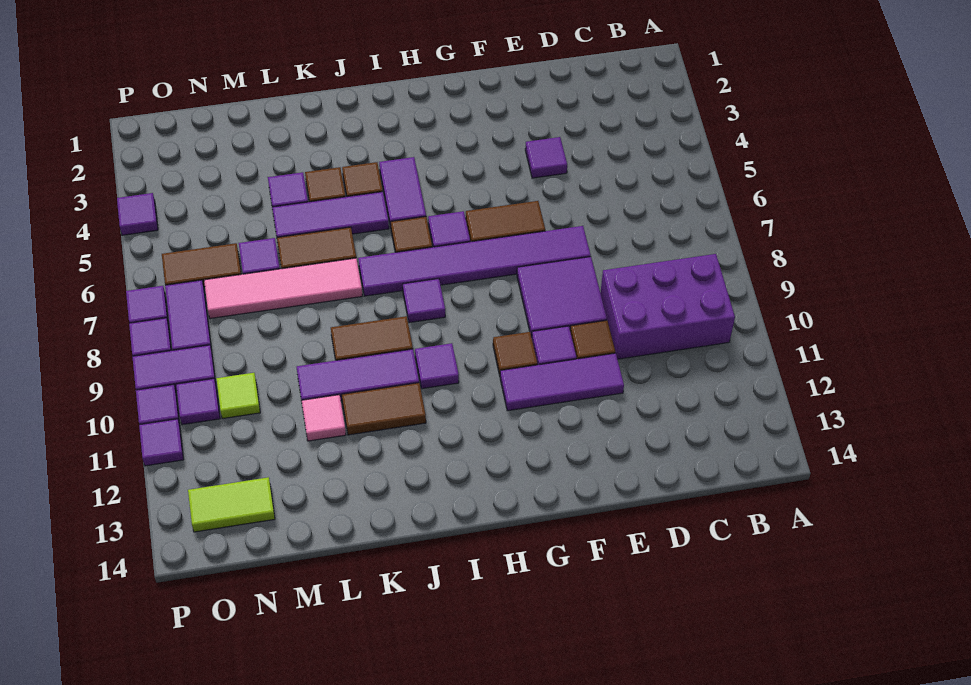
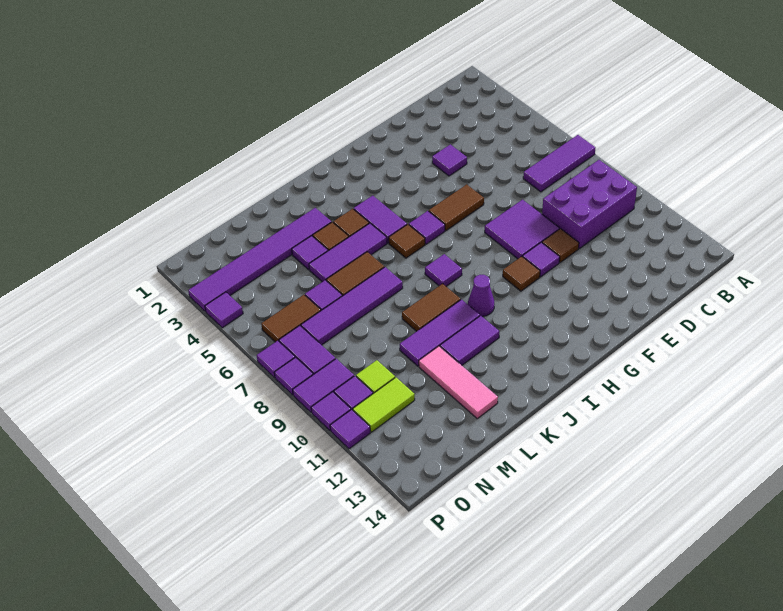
purple tile E7:J7 level 1 -> purple tile K3:P3 level 1
purple tile E11:G11 level 1 -> purple tile A7:C7 level 1
purple tile I10 level 1 -> purple cone I10 level 1
brown tile J11:K11 level 1 -> purple tile J11:K11 level 1
pink tile K7:N7 level 1 -> purple tile K7:N7 level 1
pink tile L11 level 1 -> pink tile L11:L13 level 1
lime tile N13:O13 level 1 -> lime tile N11:O11 level 1

